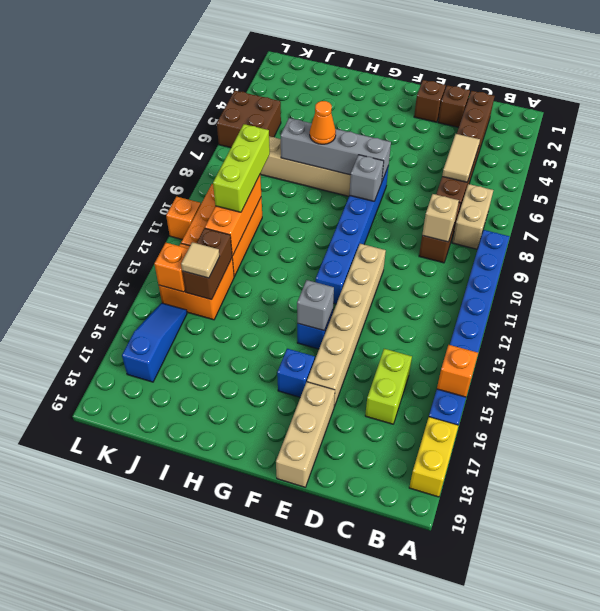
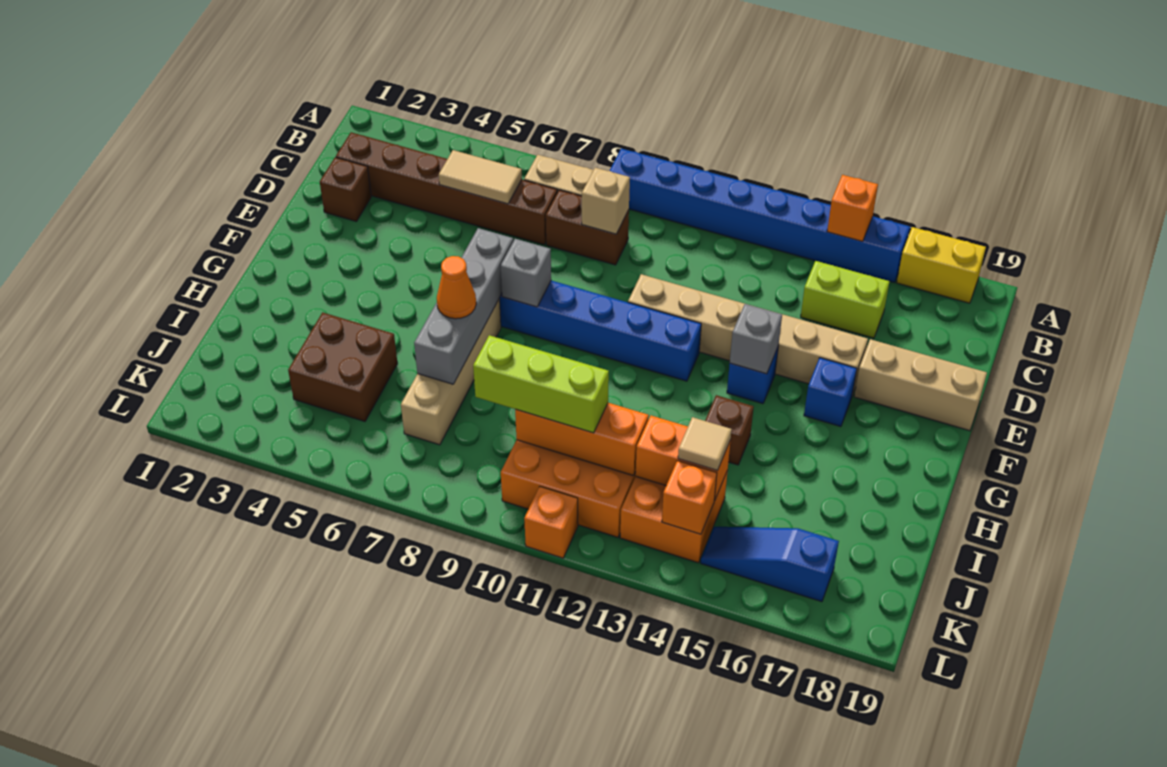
brown brick E2 level 1 -> brown brick H14 level 1
brown brick J13:J14 level 2 -> orange brick J13:J14 level 2
brown brick K5:L6 level 1 -> brown brick I4:J5 level 1

